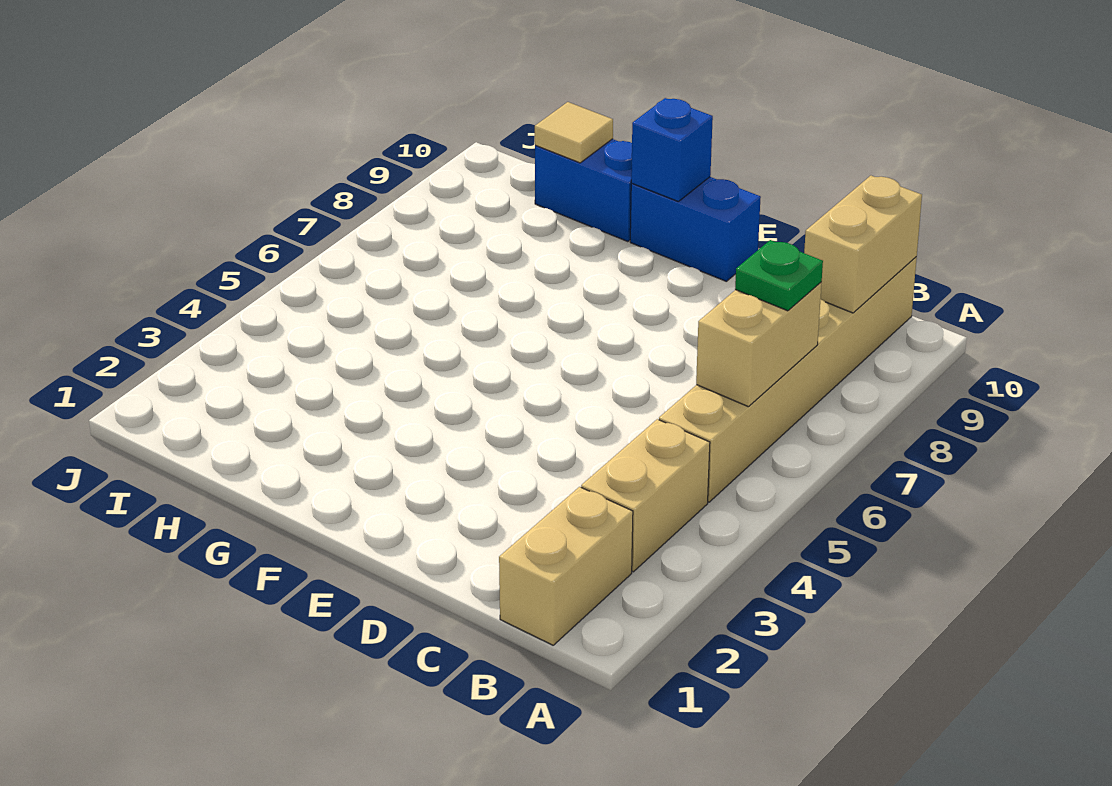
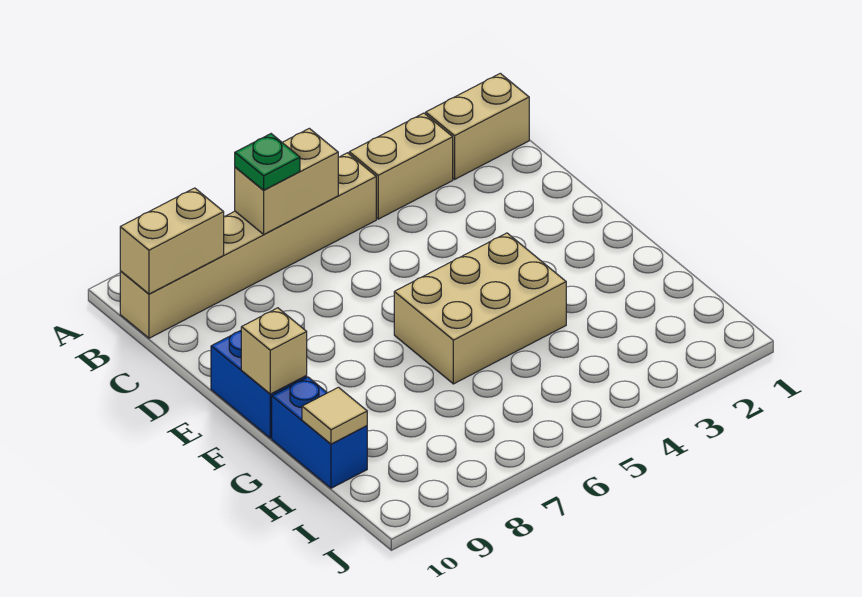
none -> tan brick F4:G6 level 1
blue brick F10 level 2 -> tan brick F10 level 2

